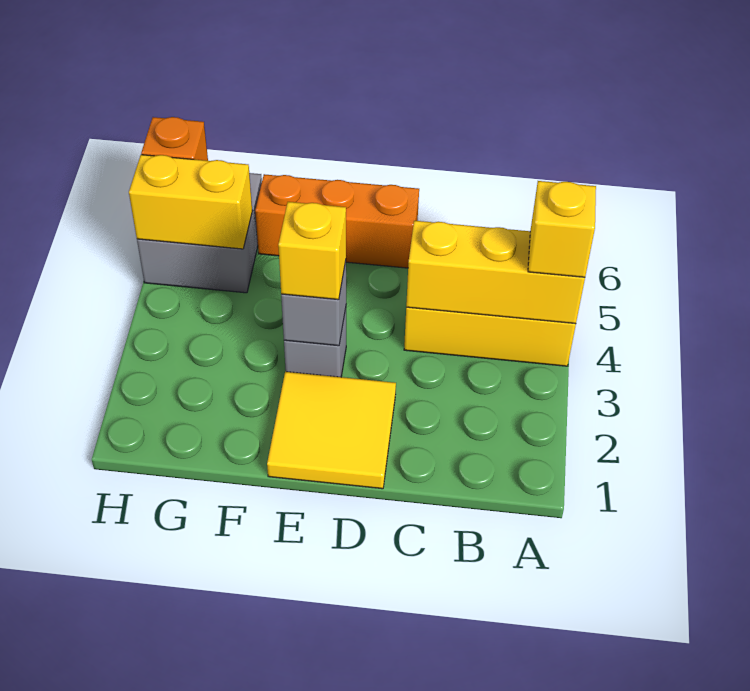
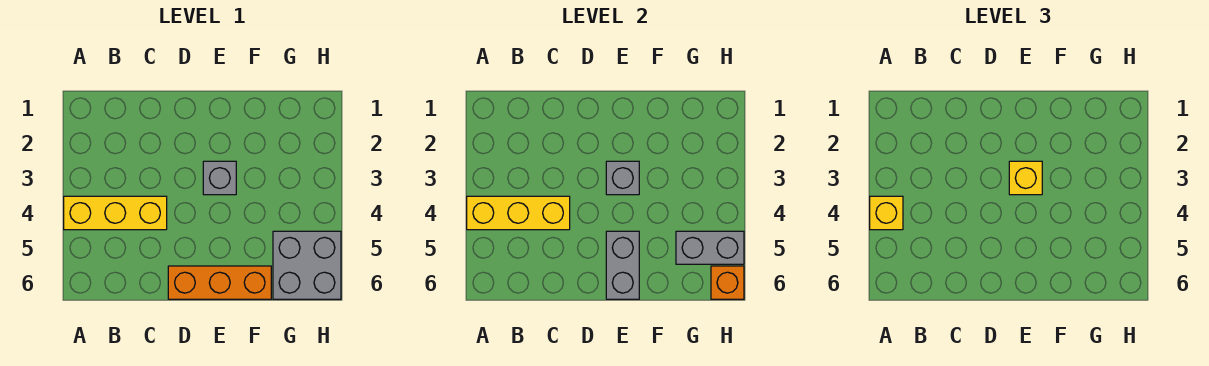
yellow tile D1:E2 level 1 -> none
none -> grey brick E5:E6 level 2
yellow brick G5:H5 level 2 -> grey brick G5:H5 level 2

